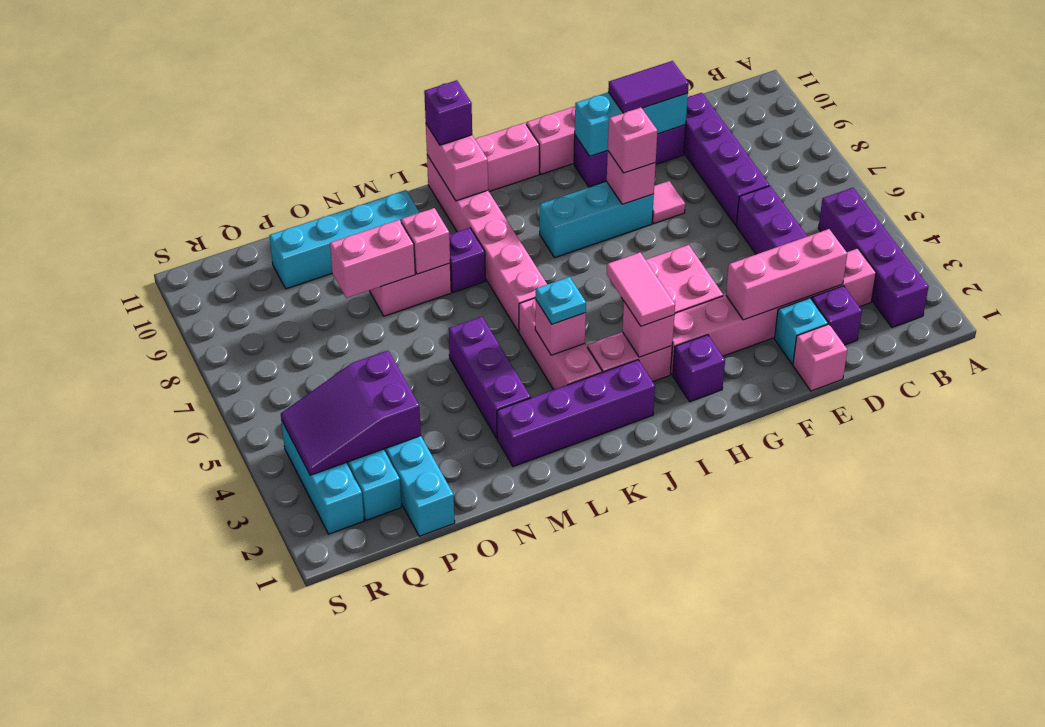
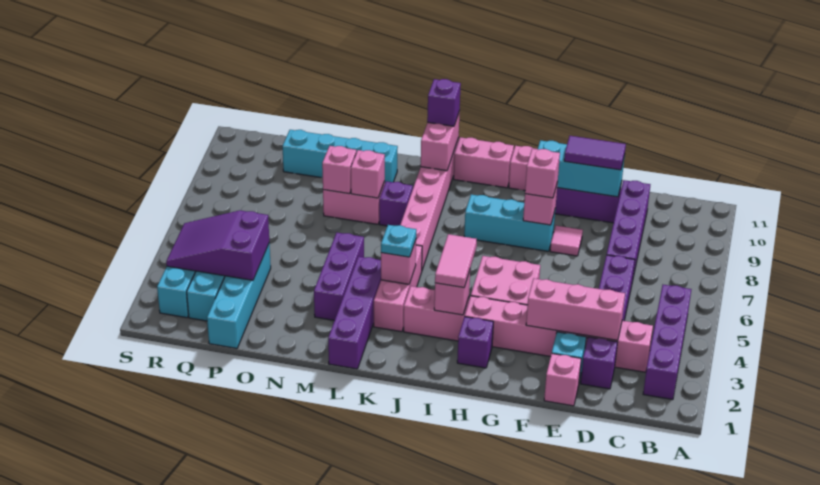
purple brick J2:M2 level 1 -> purple brick L1:L4 level 1
pink brick N8:O8 level 2 -> pink brick N8 level 2

